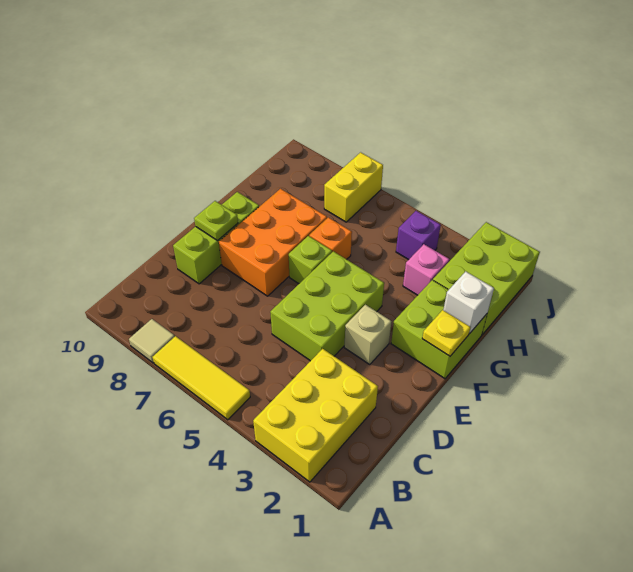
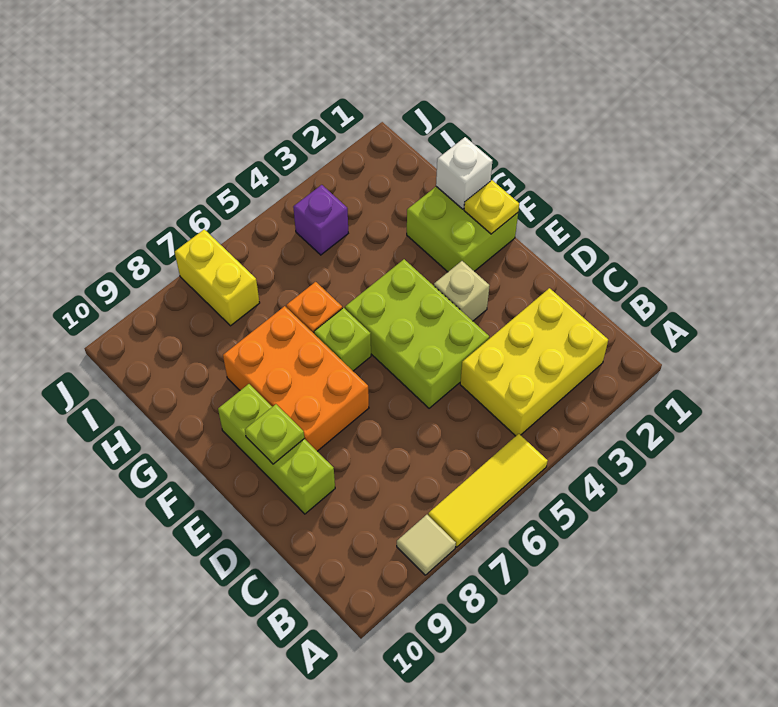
yellow brick A2:C3 level 1 -> yellow brick B2:C4 level 1
lime brick H1:J2 level 1 -> none
pink brick H3 level 1 -> none

